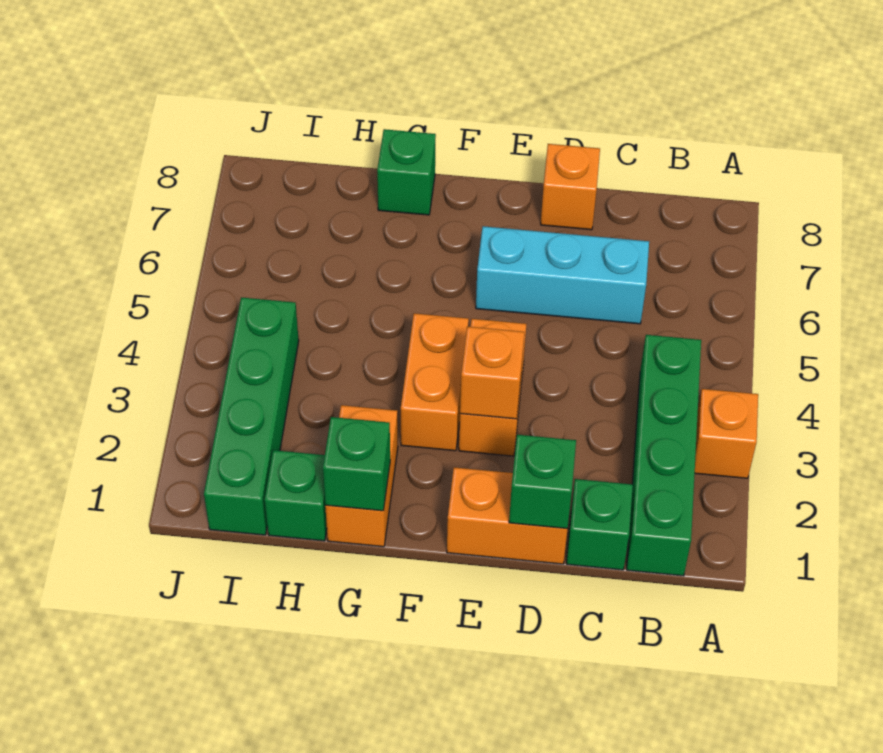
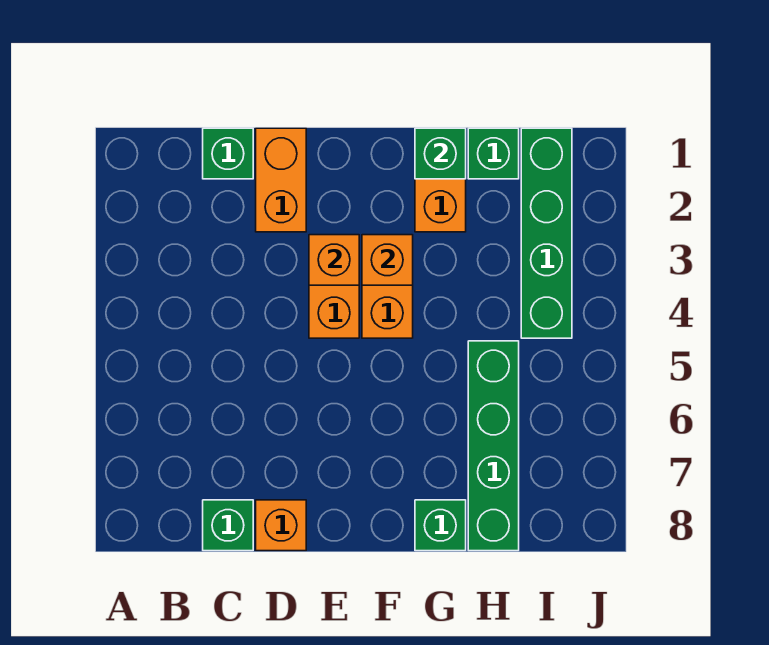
orange brick A3 level 1 -> orange brick F3 level 2
green brick B1:B4 level 1 -> green brick H5:H8 level 1
cyan brick C6:E6 level 1 -> none
orange brick D1:E1 level 1 -> orange brick D1:D2 level 1
green brick D1 level 2 -> green brick C8 level 1

